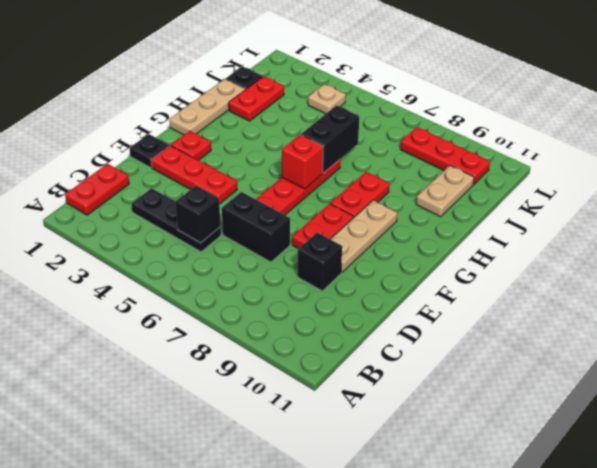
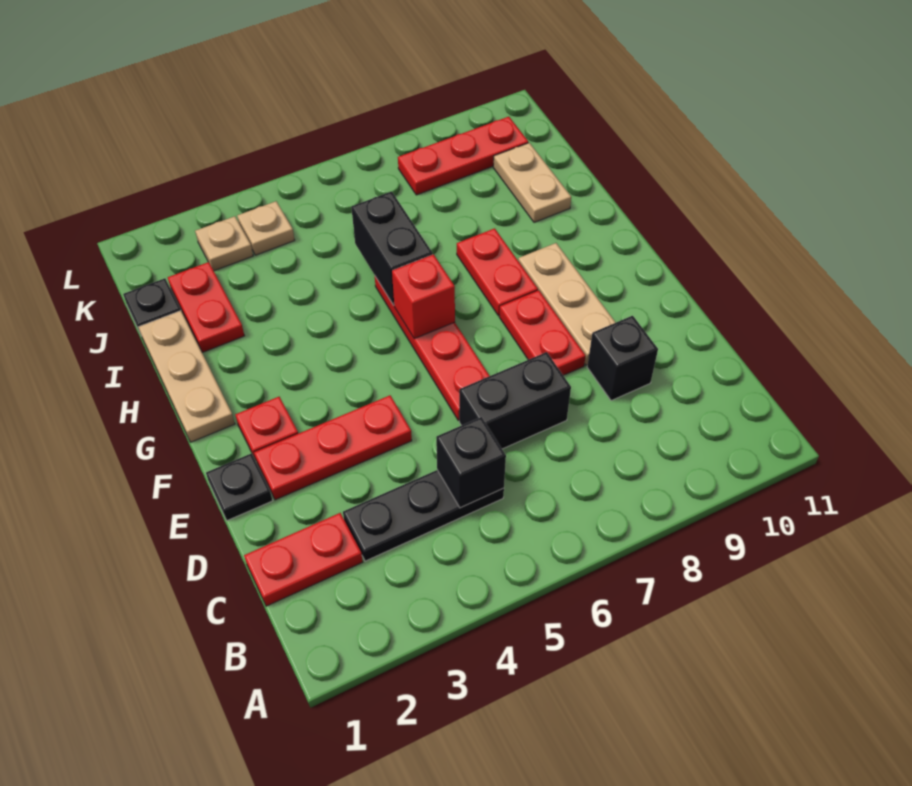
red plate B1:C1 level 1 -> red plate C1:C2 level 1
none -> tan plate K3 level 1

